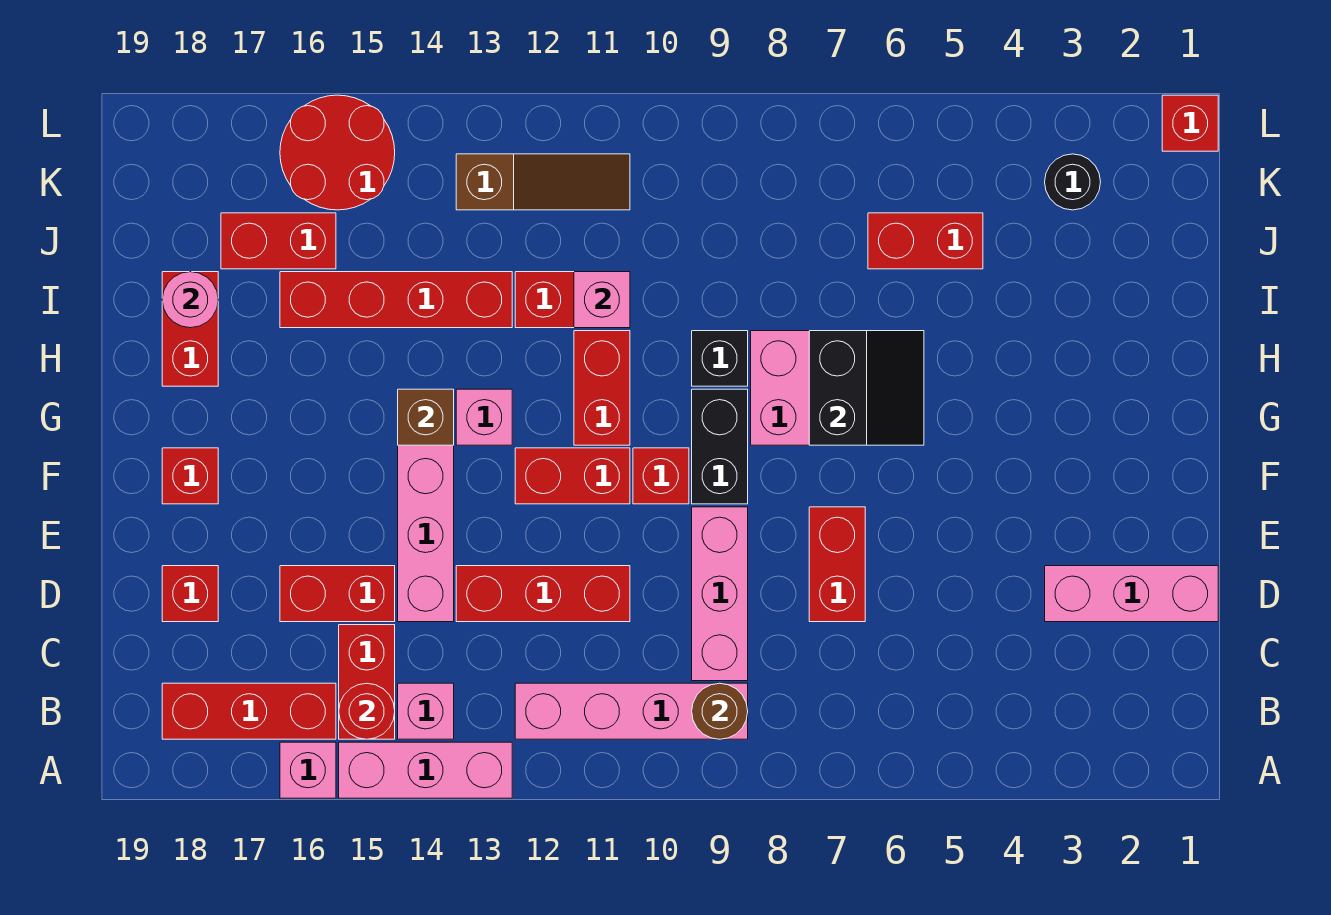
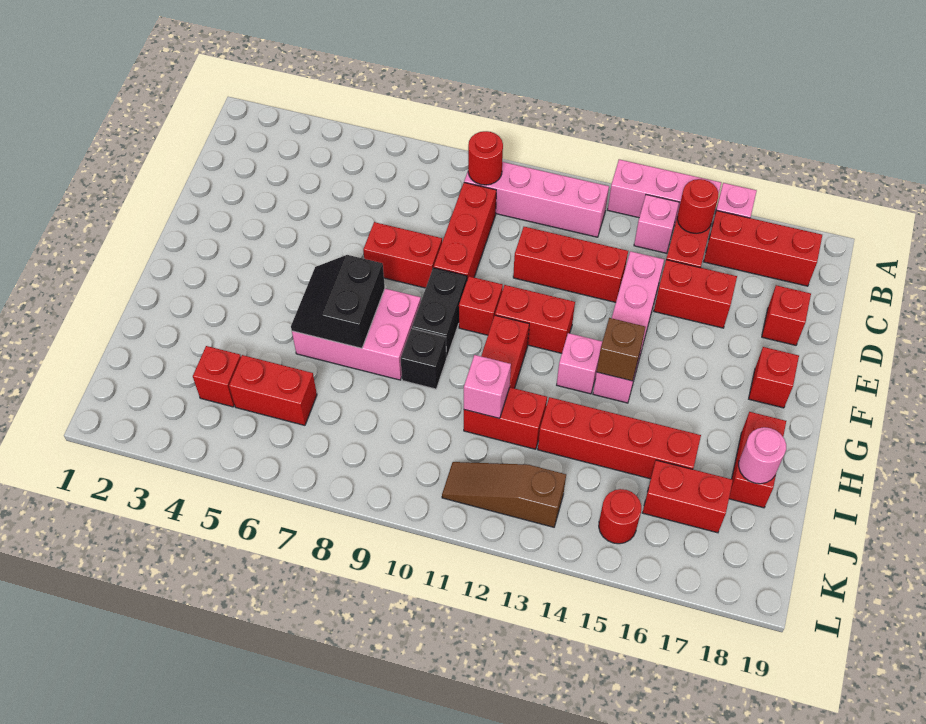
brown round brick B9 level 2 -> red round brick B9 level 2
pink brick C9:E9 level 1 -> red brick C9:E9 level 1
pink brick D1:D3 level 1 -> none
red brick D7:E7 level 1 -> red brick E7:E8 level 1
black round brick K3 level 1 -> none
red round brick K15:L16 level 1 -> red round brick K15 level 1
red brick L1 level 1 -> red brick J4 level 1

